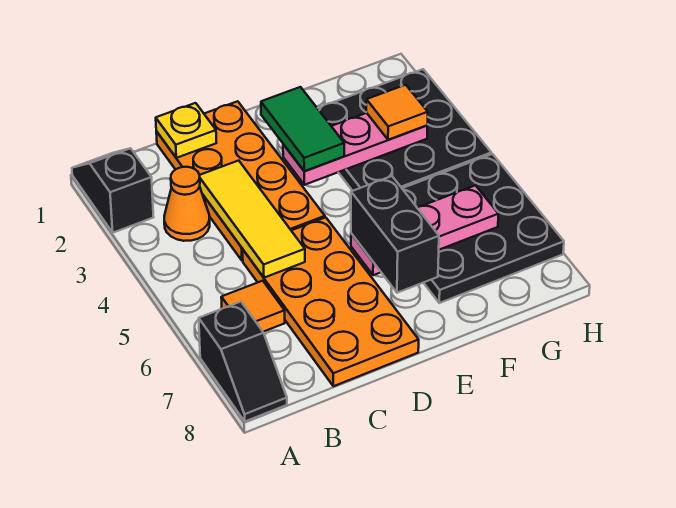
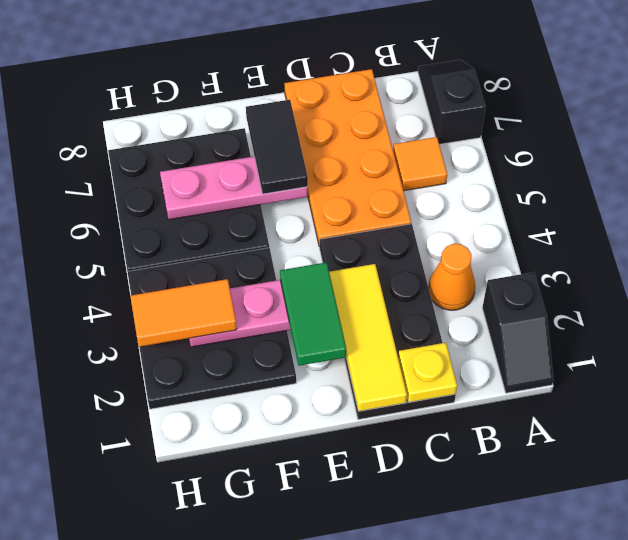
orange plate C1:D4 level 1 -> black plate C1:D4 level 1
yellow tile C3:C5 level 2 -> yellow tile D1:D3 level 2
black brick E6:E7 level 3 -> black tile E6:E7 level 3
orange tile G3 level 3 -> orange tile G3:H3 level 3

